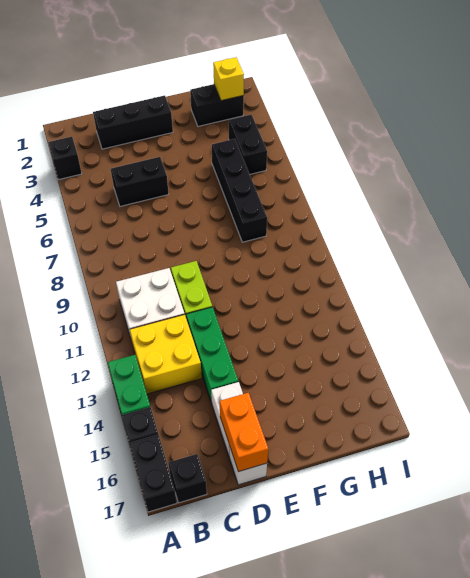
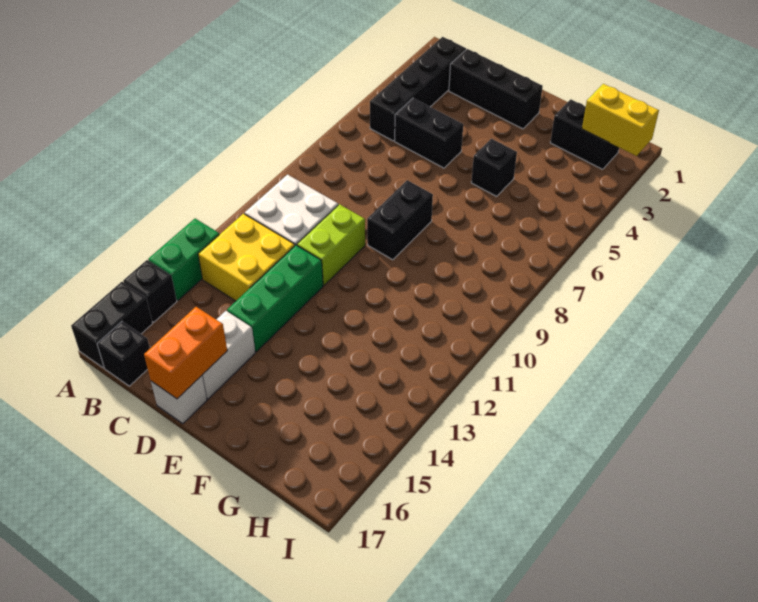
black brick A3 level 1 -> black brick F5 level 1
black brick G5:G8 level 1 -> black brick B2:B5 level 1
yellow brick H2 level 2 -> yellow brick H2:I2 level 2
black brick H4:H5 level 1 -> black brick E8:E9 level 1

